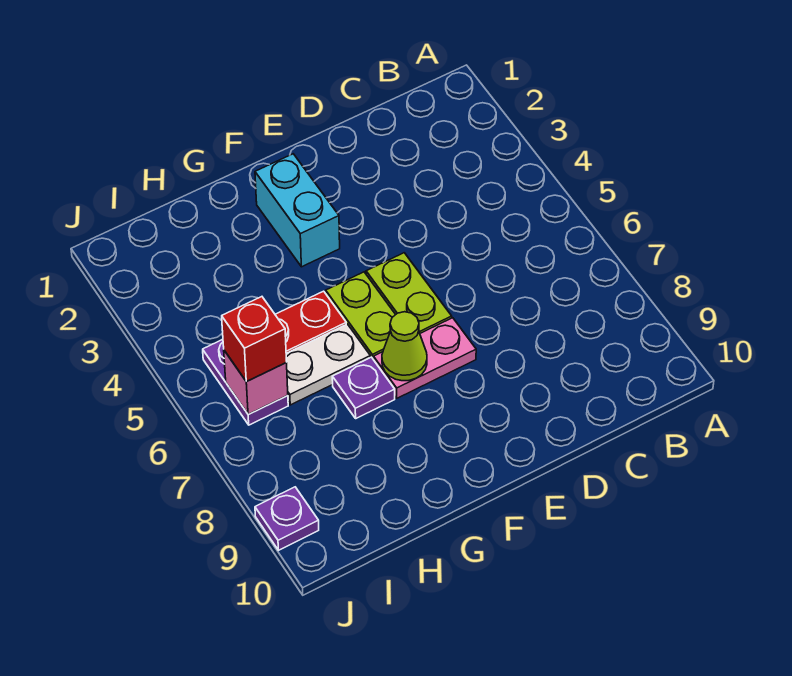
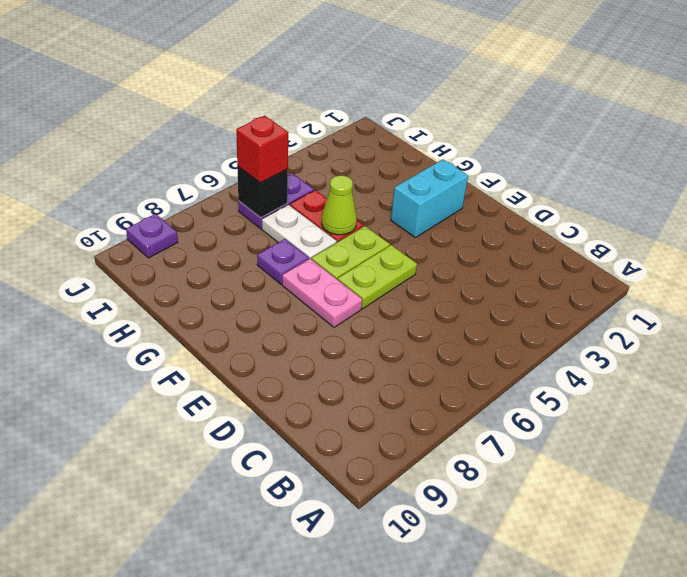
lime cone F7 level 2 -> lime cone G5 level 2
pink brick I6 level 2 -> black brick I6 level 2

